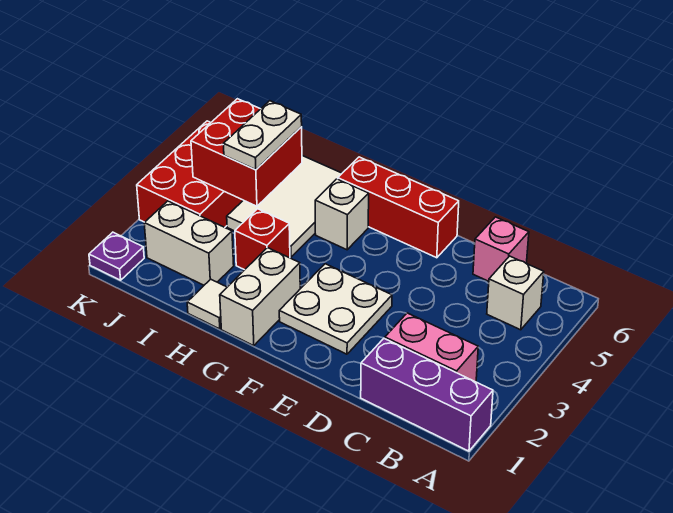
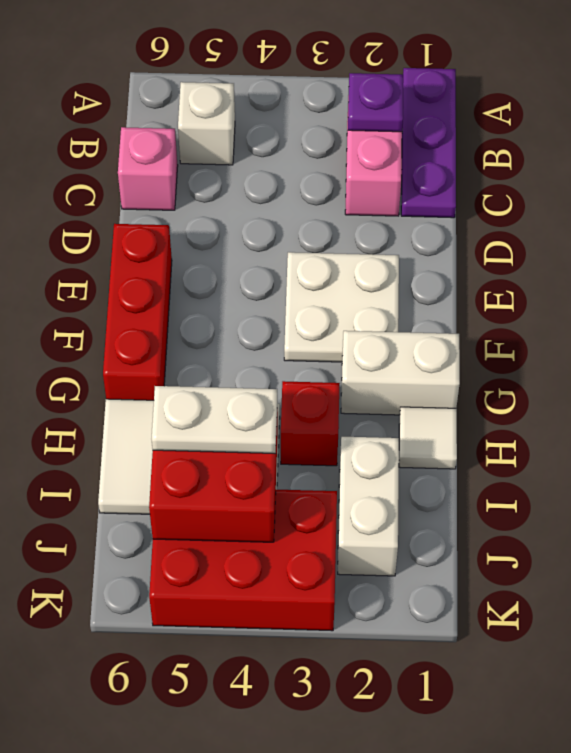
purple brick A1:C1 level 1 -> purple plate A1:C1 level 1
white brick G5 level 1 -> none
purple plate K1 level 1 -> purple plate B2 level 2

